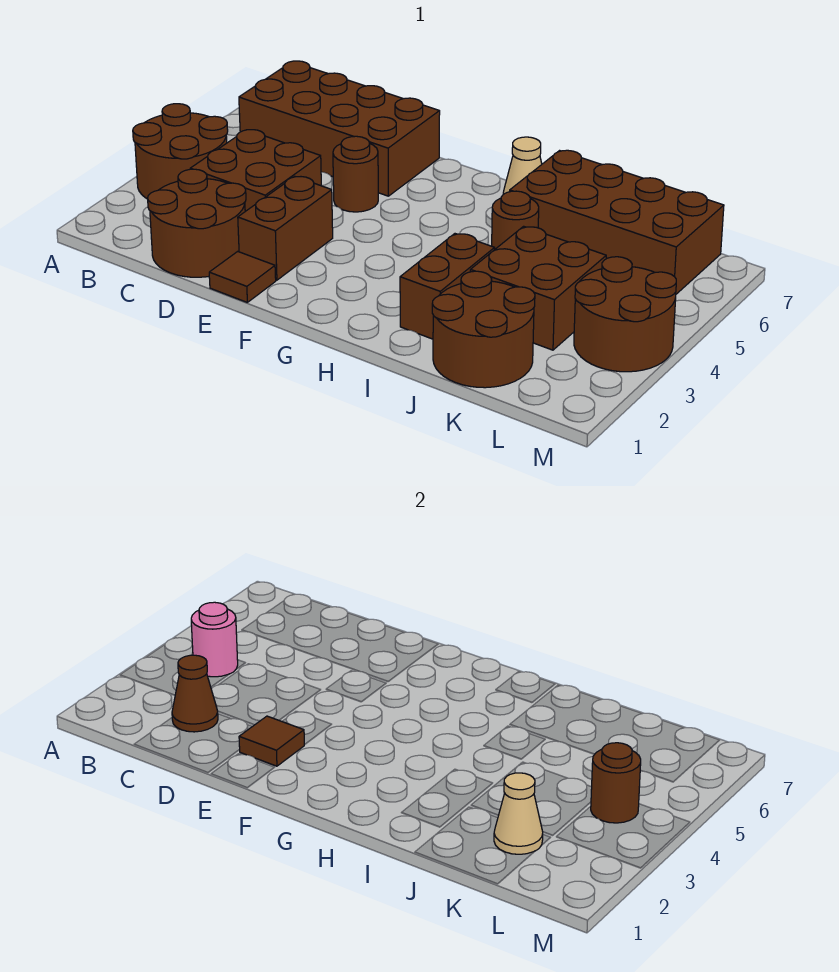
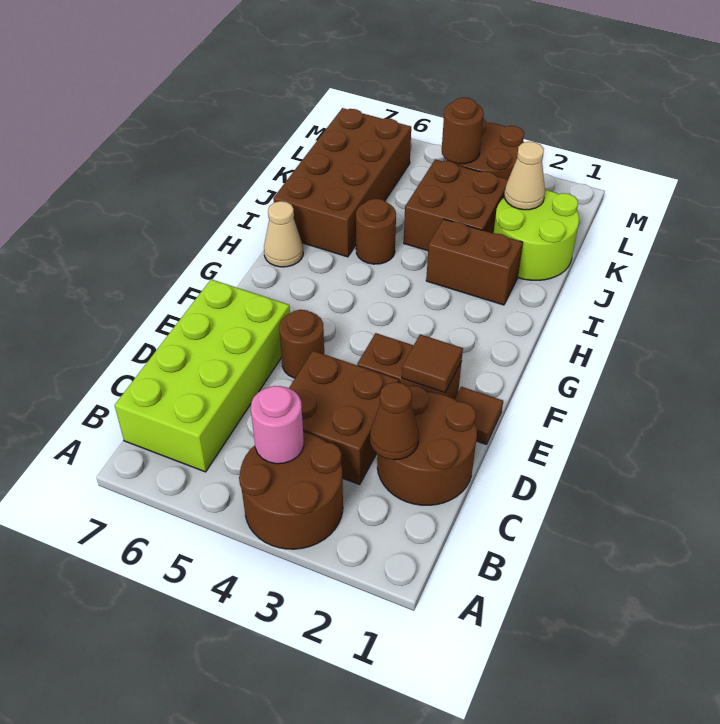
brown brick B6:E7 level 1 -> lime brick B6:E7 level 1
brown round brick J1:K2 level 1 -> lime round brick J1:K2 level 1

